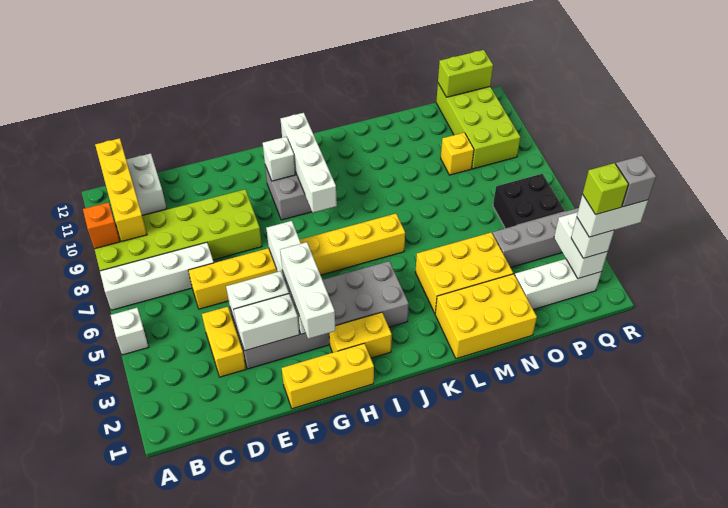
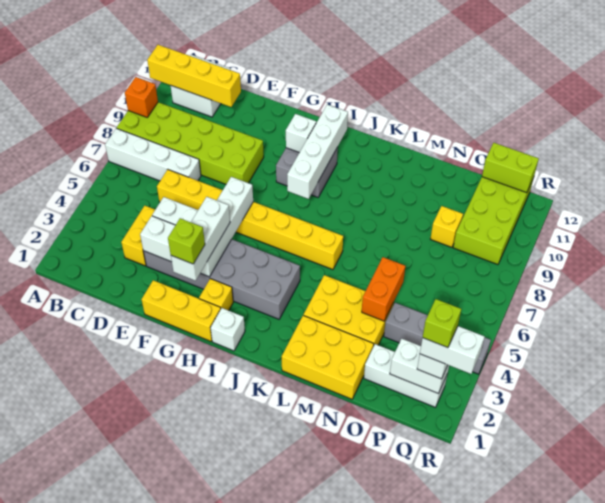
white brick A5 level 1 -> white brick I1 level 1
yellow brick B9:B12 level 2 -> yellow brick A11:D11 level 2
none -> lime brick G2 level 4
yellow brick H2:I2 level 1 -> yellow brick H2 level 1
none -> orange brick N4:N5 level 2
black brick P5:Q6 level 1 -> none
white brick Q2:Q3 level 2 -> white brick P2:Q2 level 2
grey brick R2 level 5 -> none

